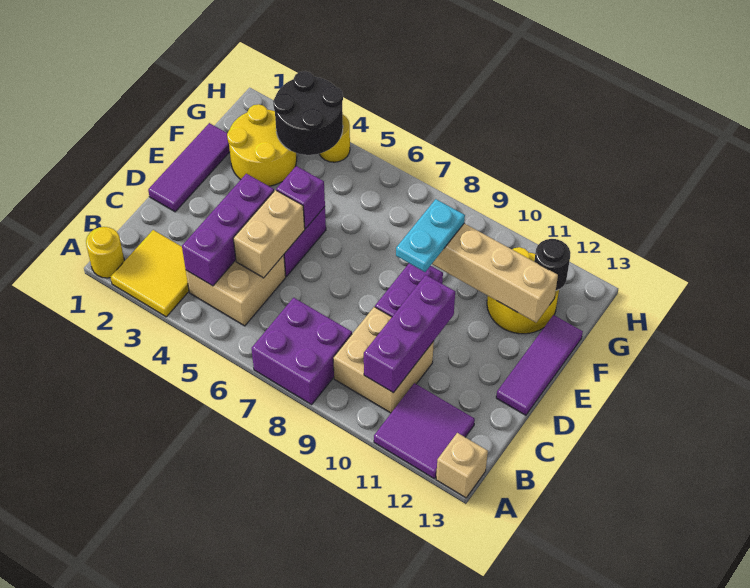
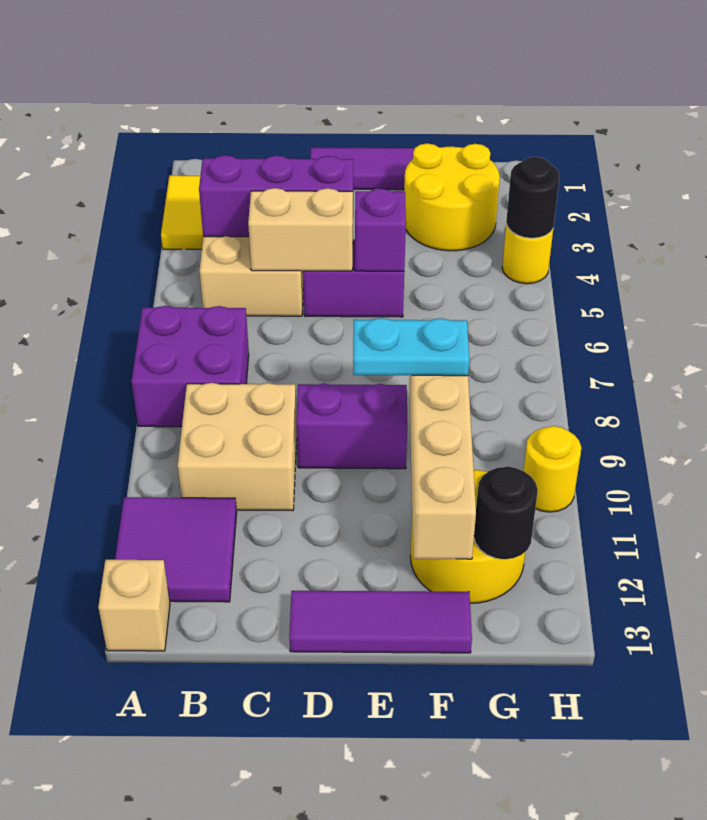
yellow round brick A1 level 1 -> yellow round brick H10 level 1
purple brick B10:D10 level 2 -> none
black round brick G3:H4 level 2 -> black round brick H4 level 2

